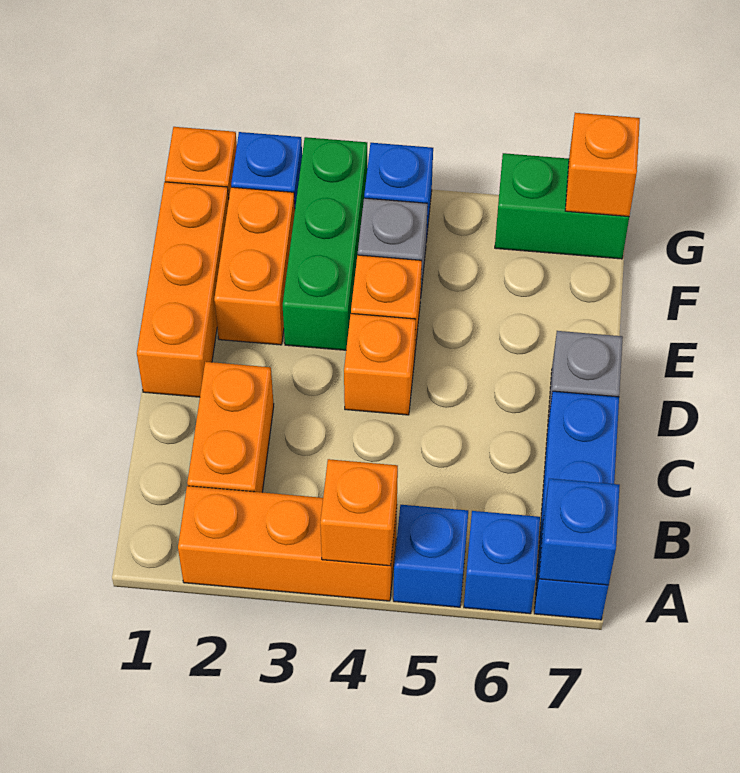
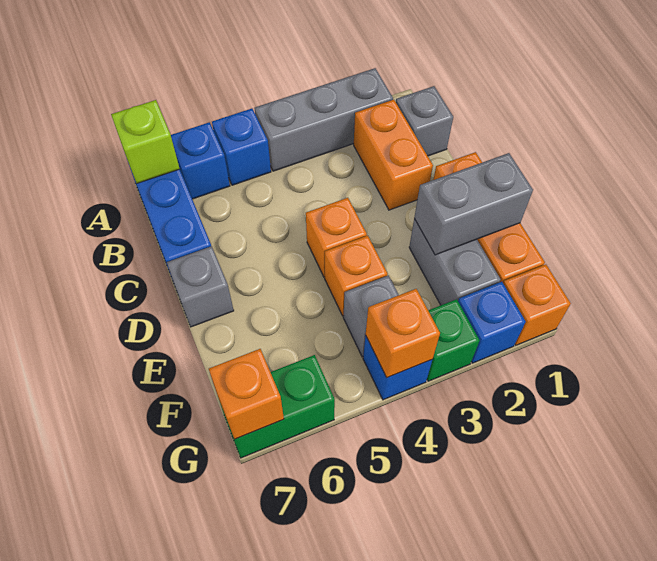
orange brick A2:A4 level 1 -> grey brick A2:A4 level 1
orange brick A4 level 2 -> orange brick G4 level 2
blue brick A7 level 2 -> lime brick A7 level 2
none -> grey brick B1 level 1
none -> grey brick E1:E2 level 2
orange brick E2:F2 level 1 -> grey brick E2:F2 level 1
green brick E3:G3 level 1 -> green brick G3 level 1

